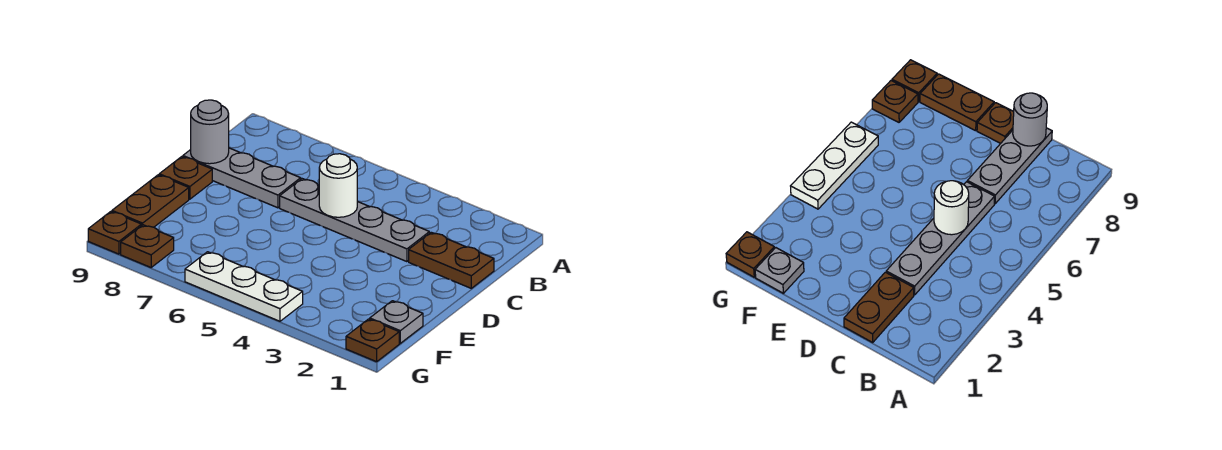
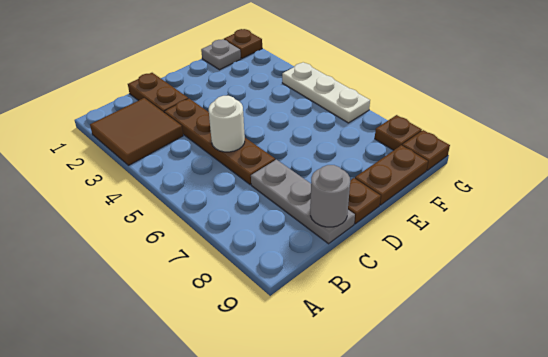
none -> brown tile A2:B3 level 1
grey plate C3:C6 level 1 -> brown plate C3:C6 level 1

